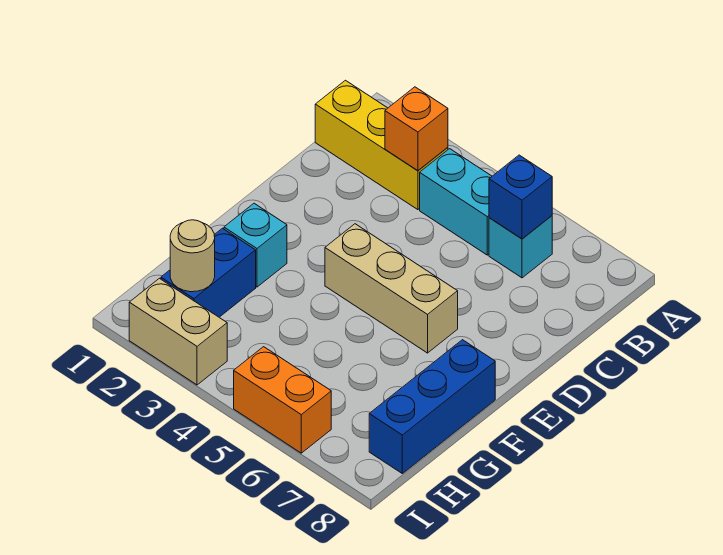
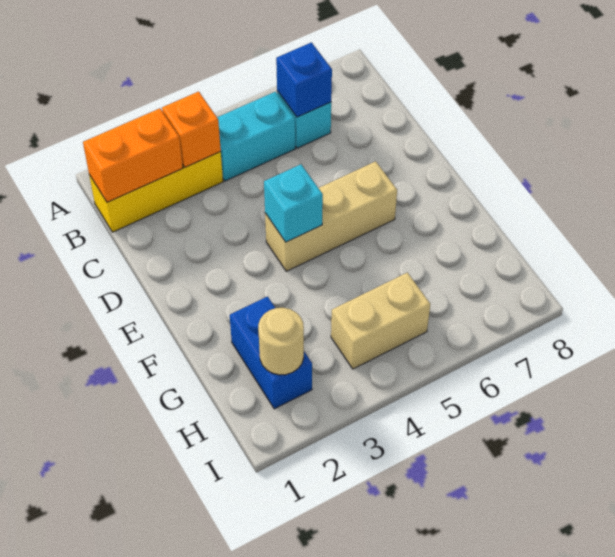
cyan brick F2 level 1 -> cyan brick E4 level 2
blue brick F8:H8 level 1 -> none
tan brick I2:I3 level 1 -> tan brick H4:H5 level 1
orange brick I5:I6 level 1 -> orange brick B1:B2 level 2

